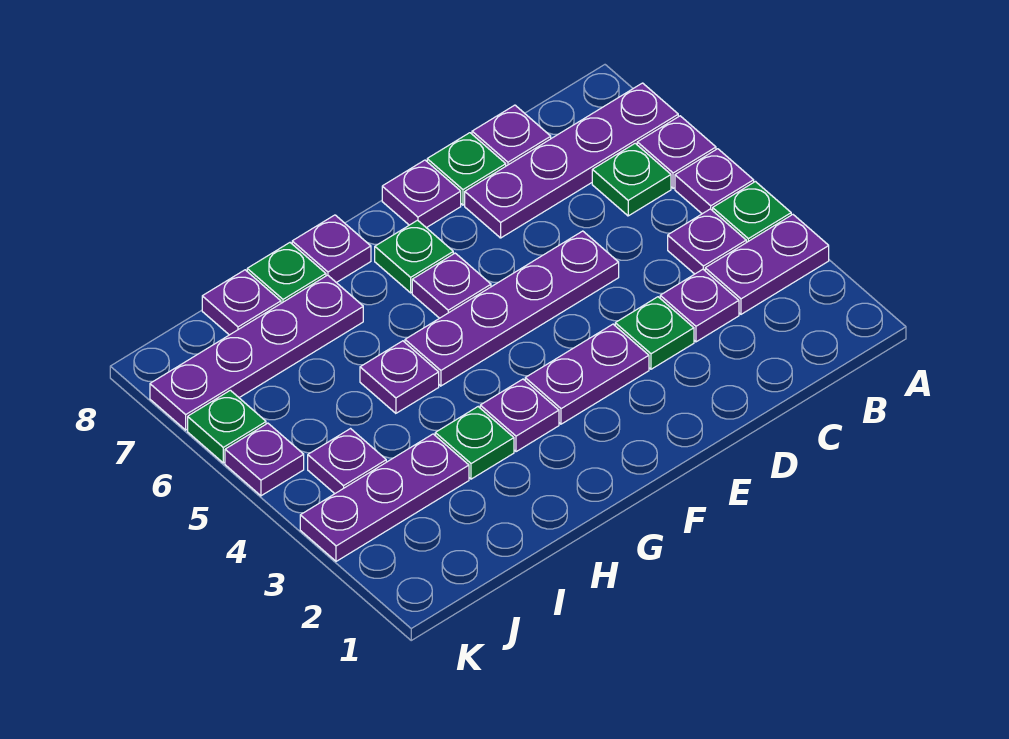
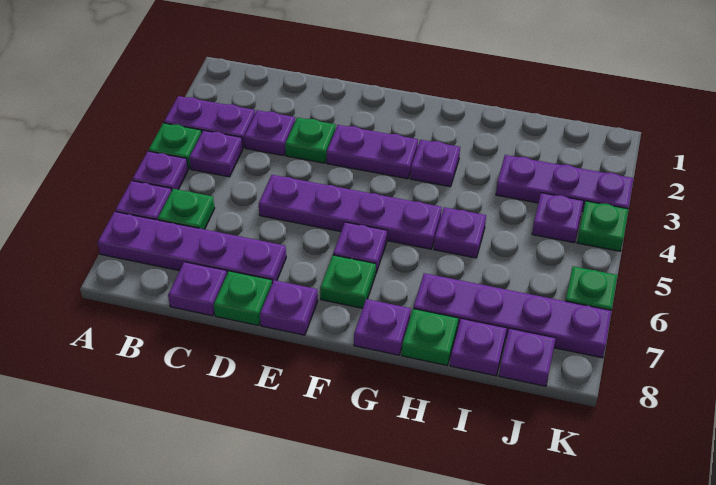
green plate H3 level 1 -> green plate K4 level 1
purple plate K5 level 1 -> purple plate J8 level 1

